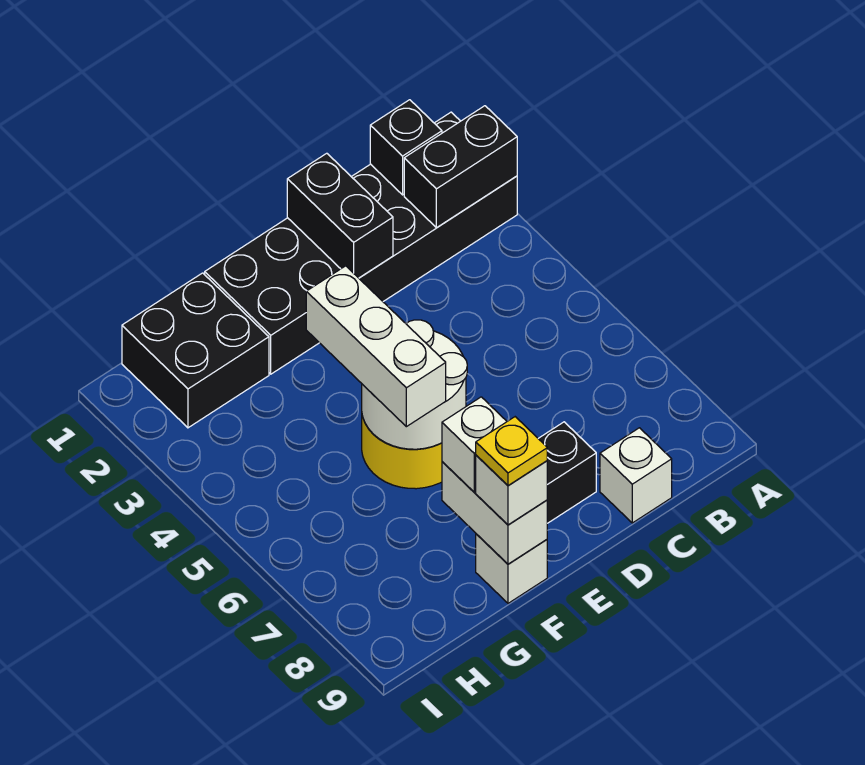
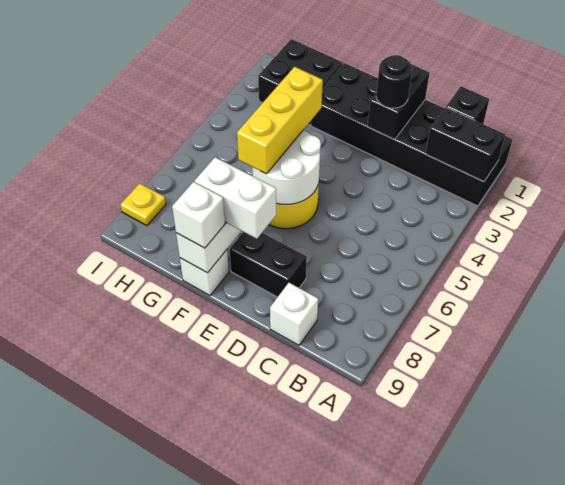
none -> black round brick D2 level 3
white brick F4:F6 level 3 -> yellow brick F4:F6 level 3
white brick F8 level 3 -> white brick E8:F8 level 3
yellow plate F9 level 4 -> yellow plate I8 level 1

